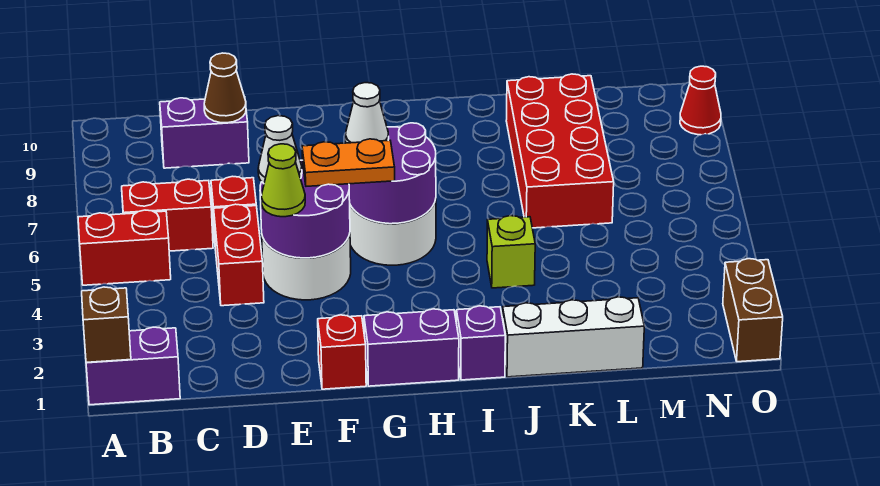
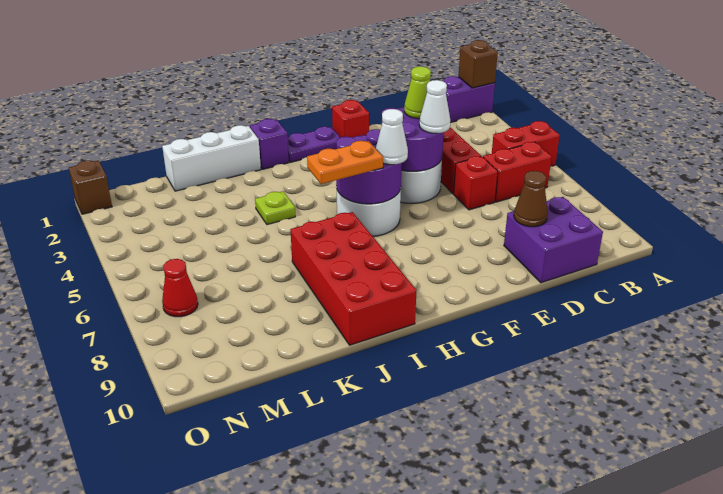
purple brick C9:D9 level 1 -> purple brick C9:D10 level 1
orange plate F5:G5 level 3 -> orange plate H6:I6 level 3
purple brick G1:H1 level 1 -> purple plate G1:H1 level 1
lime brick J4 level 1 -> lime plate J4 level 1
red brick K6:L9 level 1 -> red brick I7:J10 level 1
brown brick O1:O2 level 1 -> brown brick O1 level 1
red cone O9 level 1 -> red cone N7 level 1

